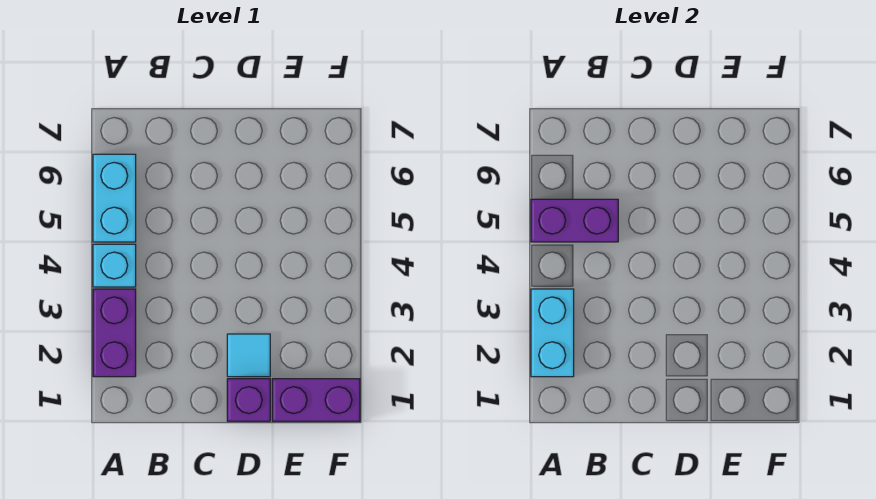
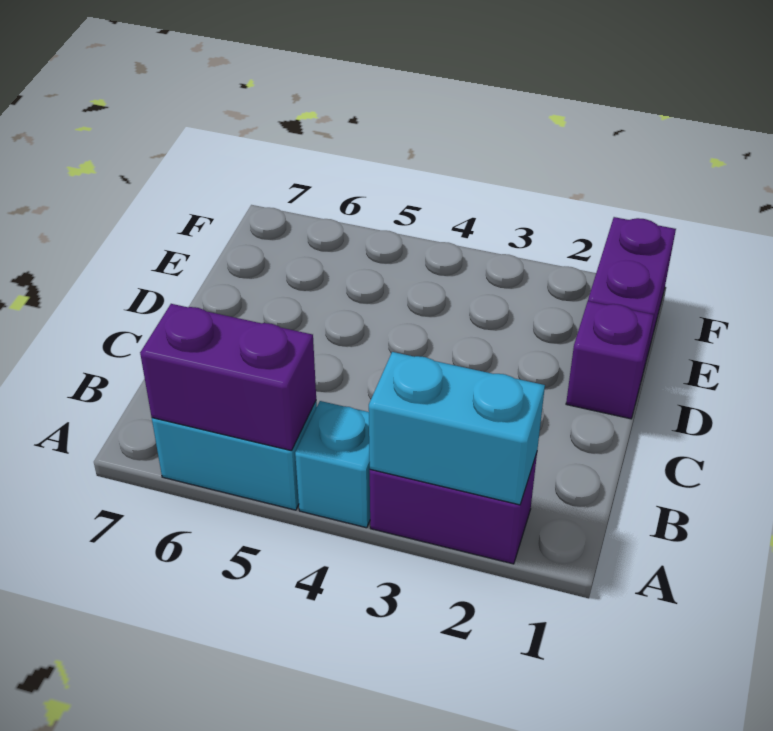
purple brick A5:B5 level 2 -> purple brick A5:A6 level 2
cyan tile D2 level 1 -> none

